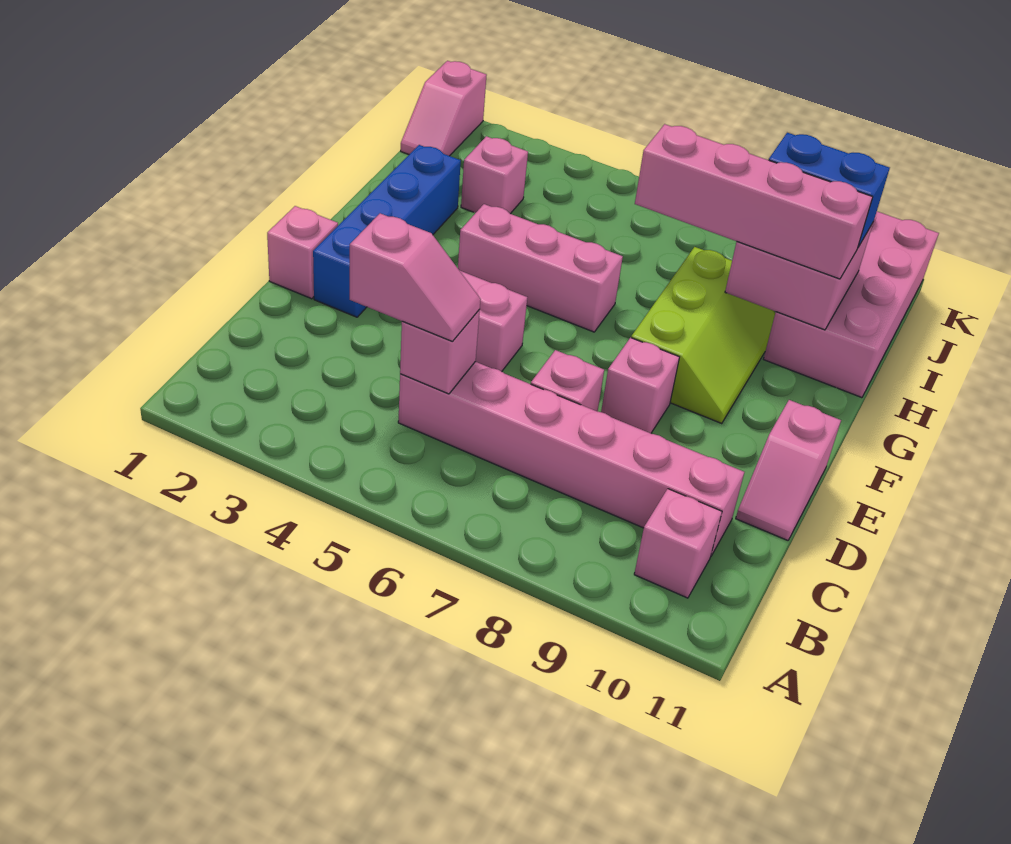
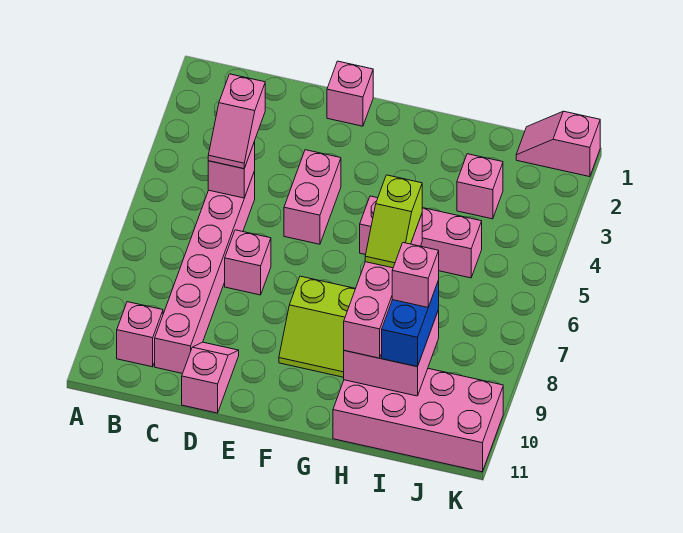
pink slope D11:E11 level 1 top E -> pink slope D10:D11 level 1 top 11
blue brick E2:H2 level 1 -> none
pink brick E8 level 1 -> pink brick I9 level 4
pink brick G4:G6 level 1 -> pink brick G5:I5 level 1
none -> lime slope H7:H8 level 4 top 7

